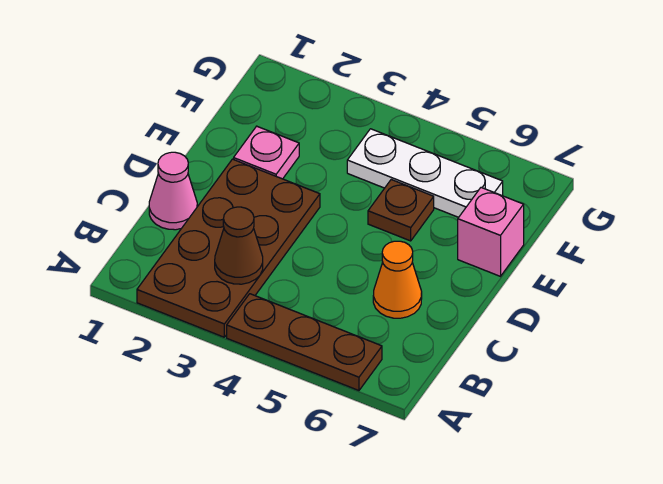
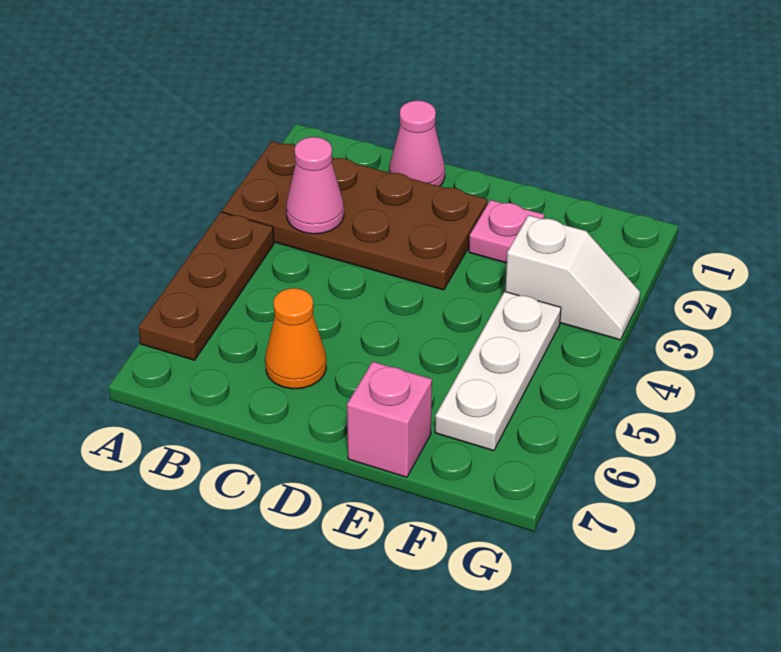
brown cone B3 level 2 -> pink cone B3 level 2
brown plate E5 level 1 -> none
none -> white slope F3:G3 level 1 top F

